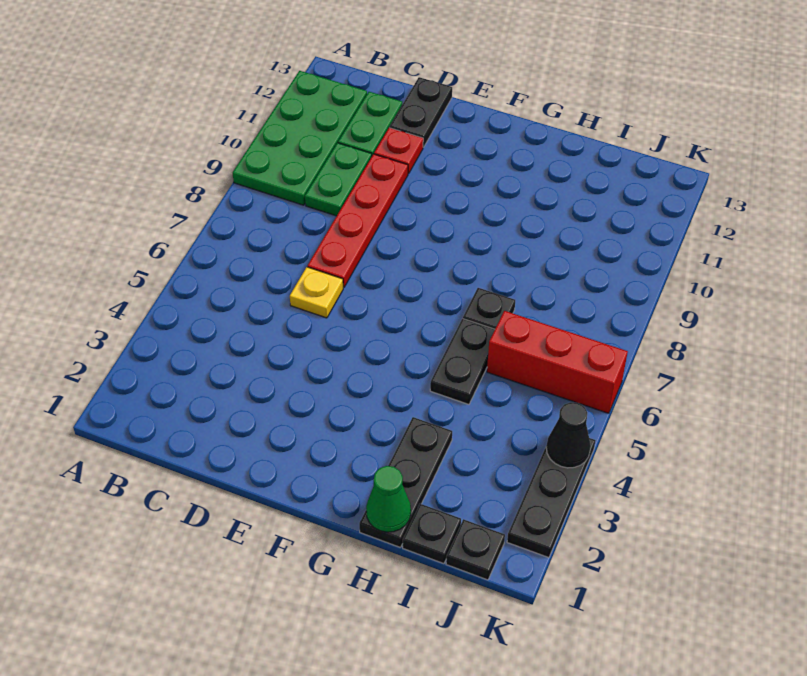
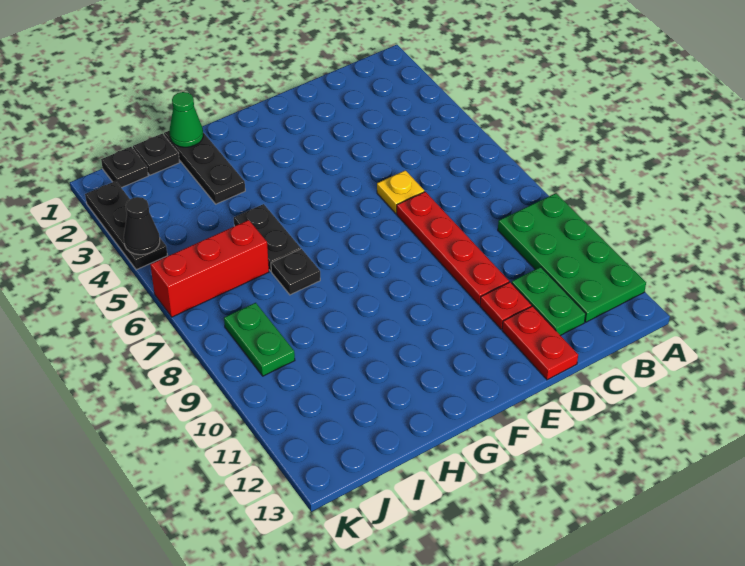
green plate C9:C10 level 1 -> green plate J8:J9 level 1
black plate D12:D13 level 1 -> red plate D12:D13 level 1

